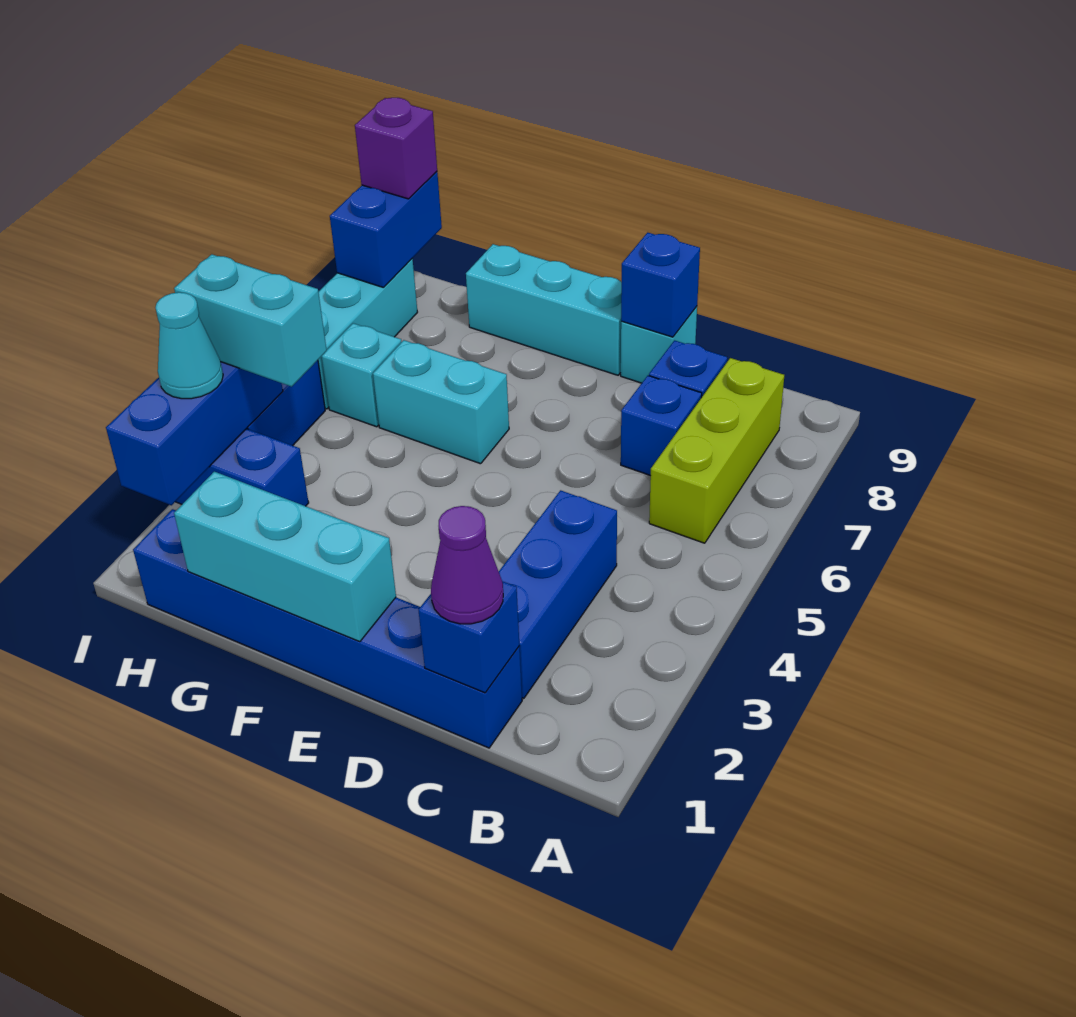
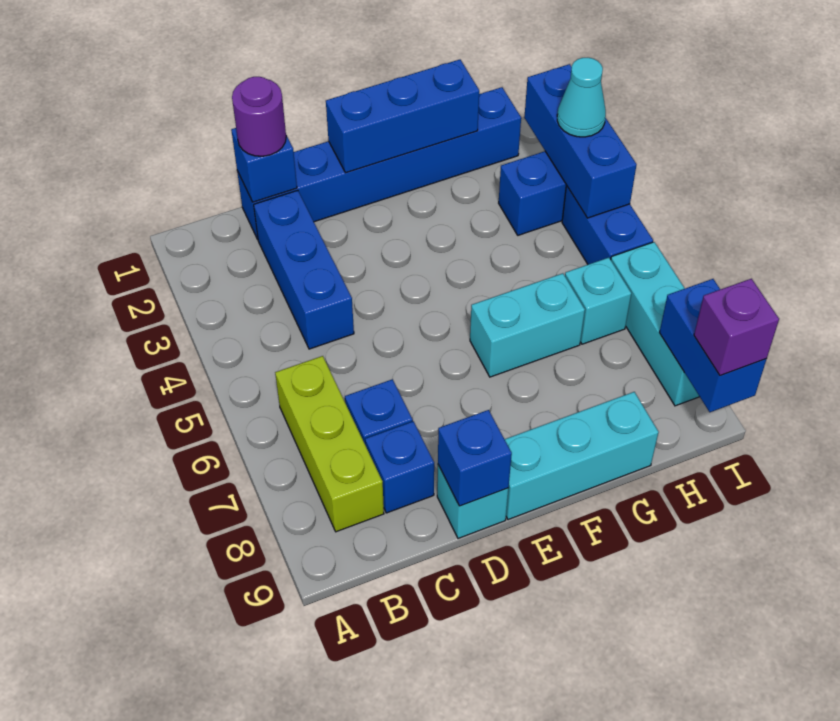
purple cone C1 level 3 -> purple round brick C1 level 3
cyan brick E1:G1 level 2 -> blue brick E1:G1 level 2
cyan brick H4:I4 level 3 -> none

